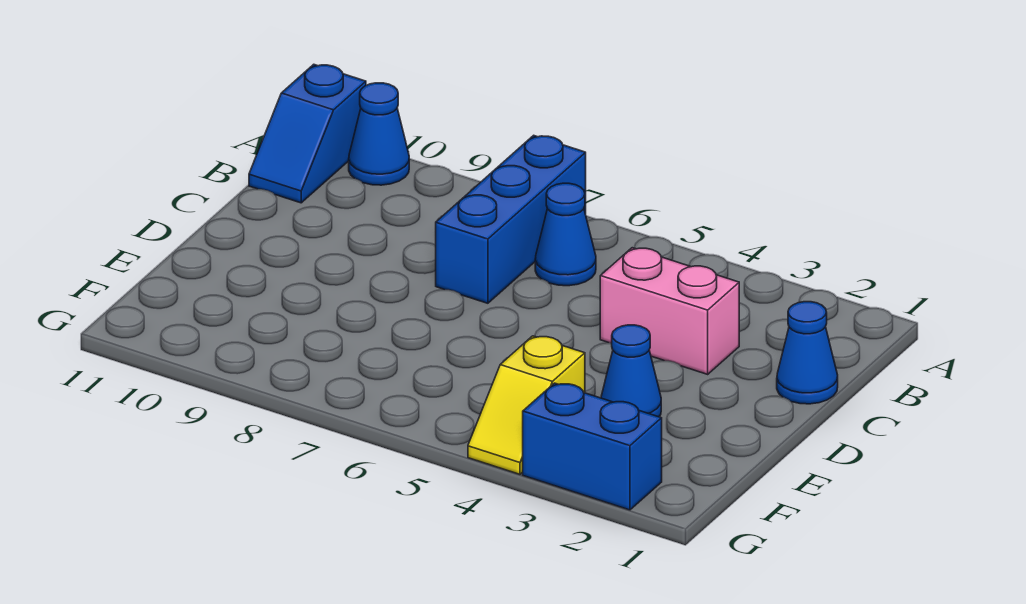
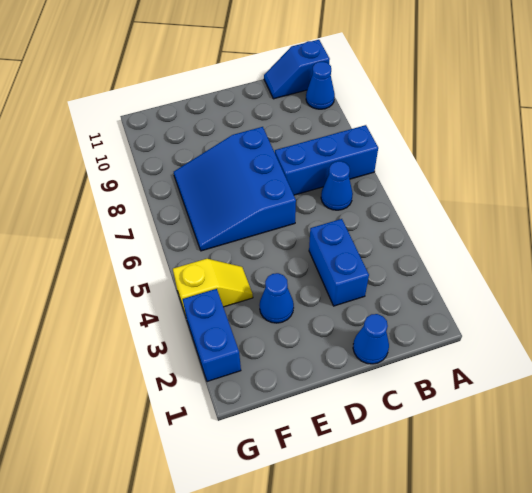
pink brick C3:C4 level 1 -> blue brick C3:C4 level 1
none -> blue slope D6:F8 level 1 top D
yellow slope F4:G4 level 1 top F -> yellow slope F4:G4 level 1 top G

